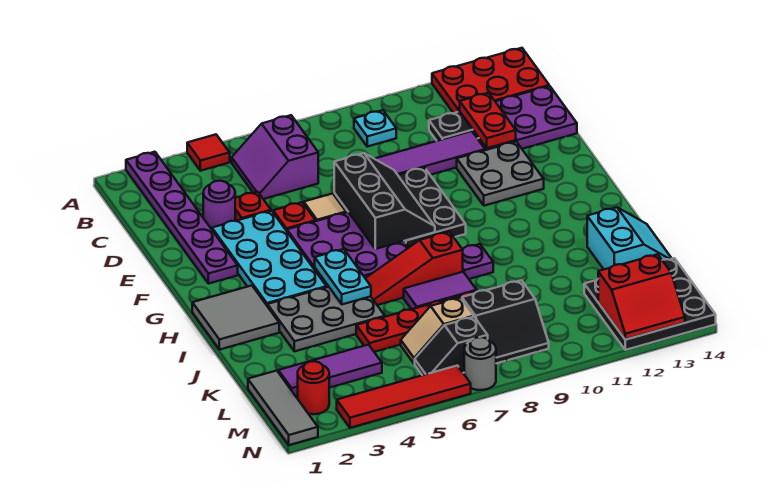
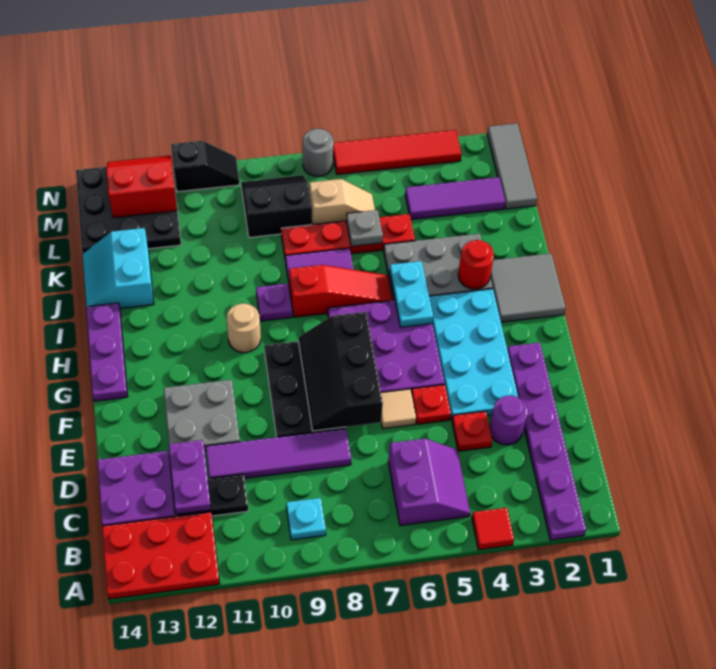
red plate C12:D12 level 2 -> purple plate C12:D12 level 2
none -> purple plate G14:I14 level 1
none -> tan round brick H10 level 1
none -> grey plate K6 level 2
red round brick M2 level 1 -> red round brick I3 level 2
black slope M6:M7 level 1 top 7 -> black slope N10:N11 level 1 top 11

